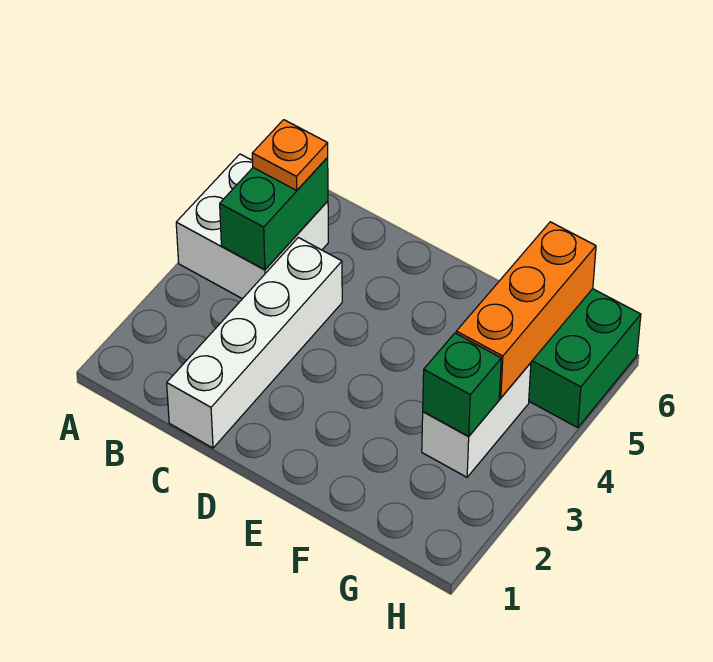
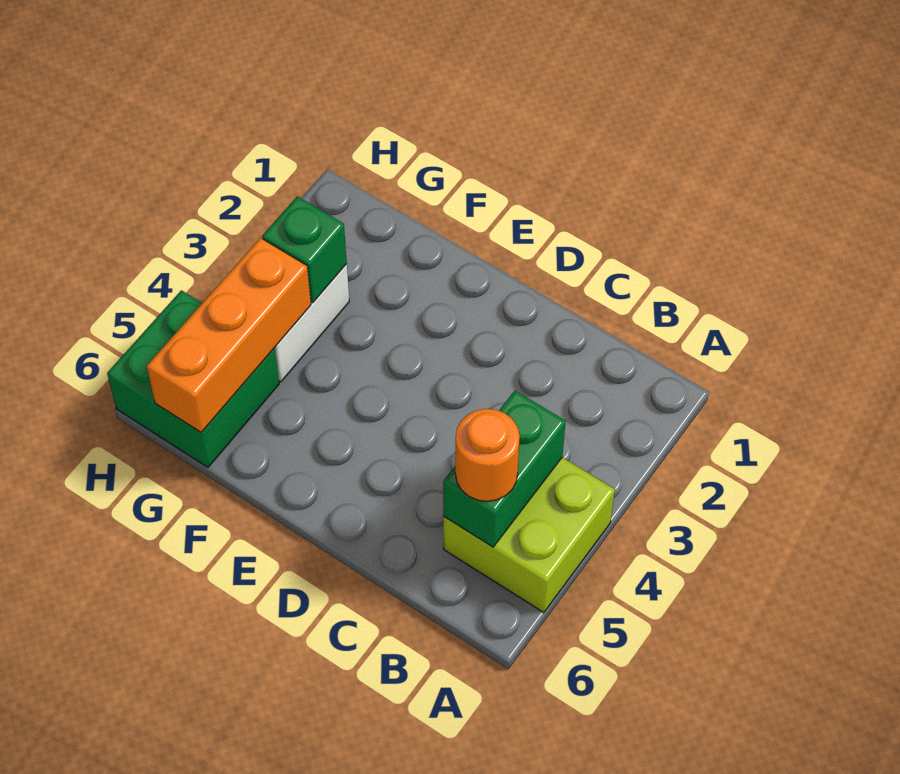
white brick A4:B5 level 1 -> lime brick A4:B5 level 1
orange plate B5 level 3 -> orange round brick B5 level 3
white brick C1:C4 level 1 -> none

